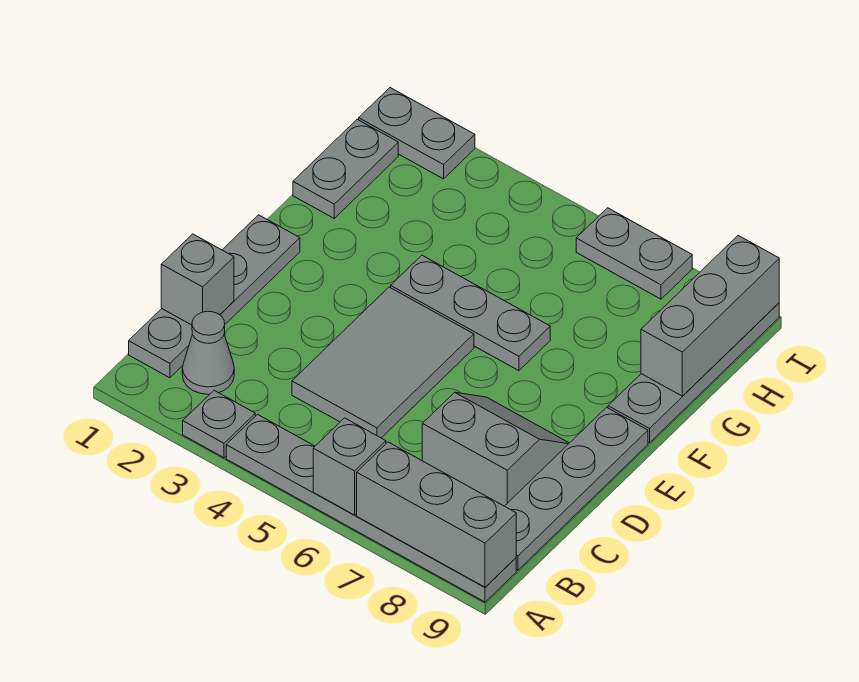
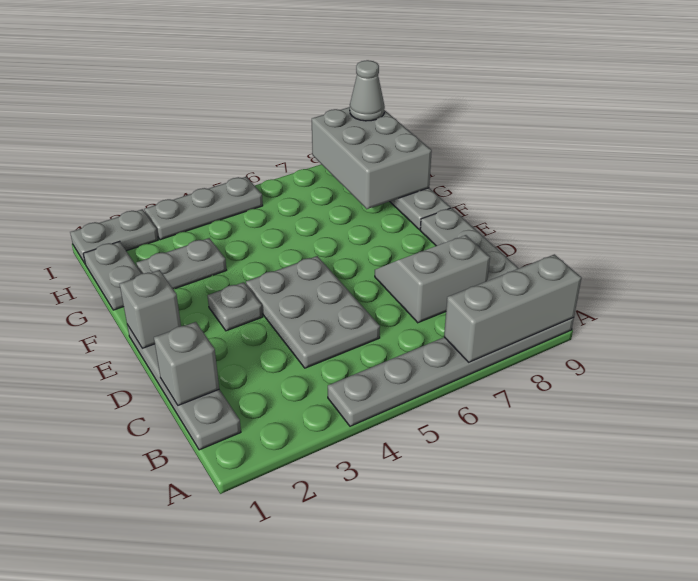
grey plate A3 level 1 -> grey plate E3 level 1
grey brick A6 level 2 -> grey brick E1 level 2
grey cone B2 level 1 -> grey cone I9 level 3
grey tile C4:E5 level 1 -> grey plate C4:E5 level 1
grey plate F4:F6 level 1 -> grey plate I3:I5 level 1
grey brick G9:I9 level 2 -> grey brick G8:I9 level 2
grey plate I6:I7 level 1 -> grey plate G2:G3 level 1

